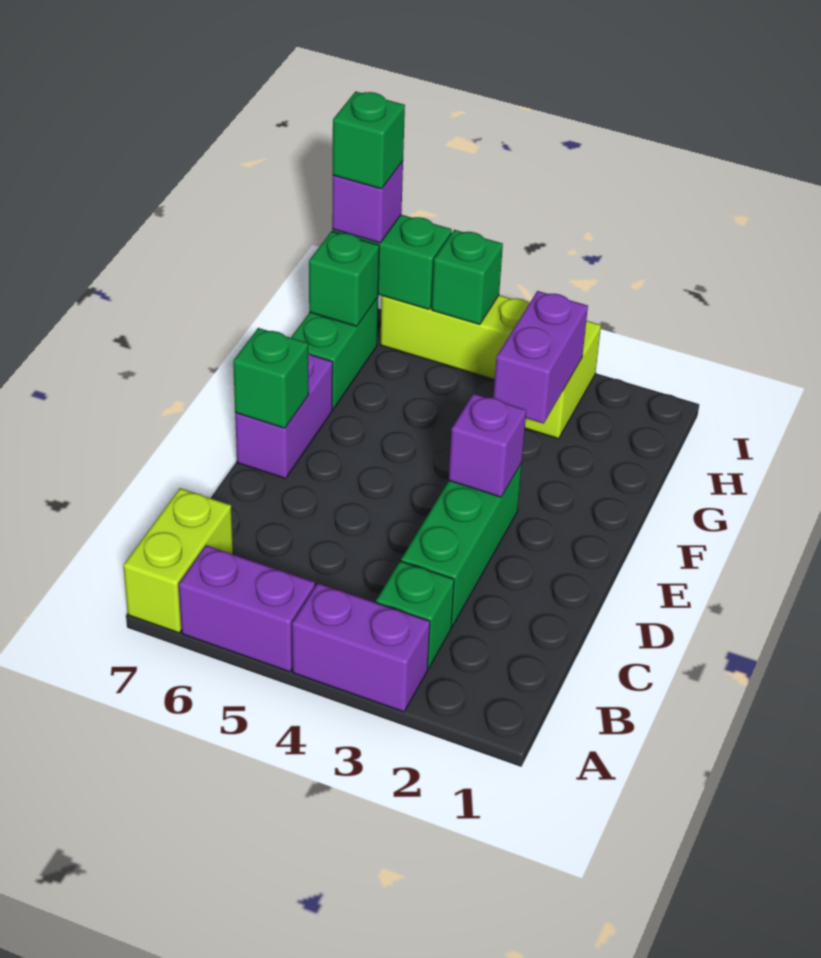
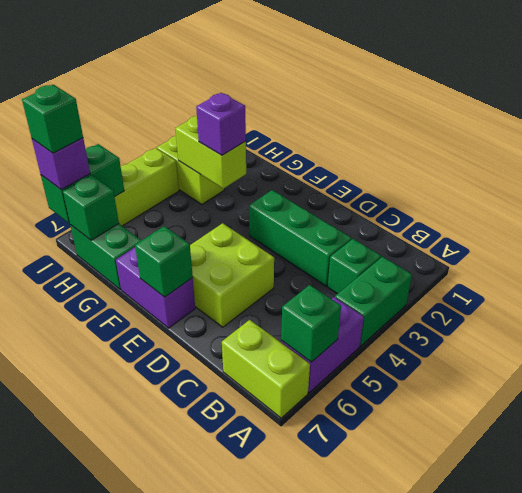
purple brick A3:A4 level 1 -> green brick A3:A4 level 1
none -> lime brick D5:E6 level 1
purple brick E3 level 2 -> purple brick G3 level 3
purple brick G3:H3 level 2 -> lime brick G3:H3 level 2
green brick I5 level 2 -> green brick A6 level 2

